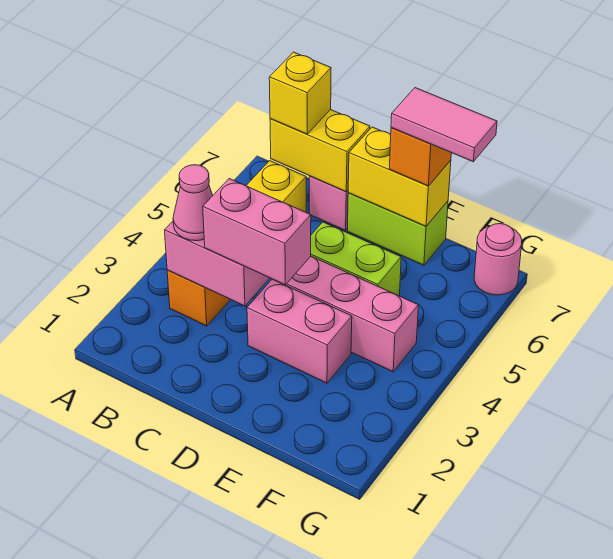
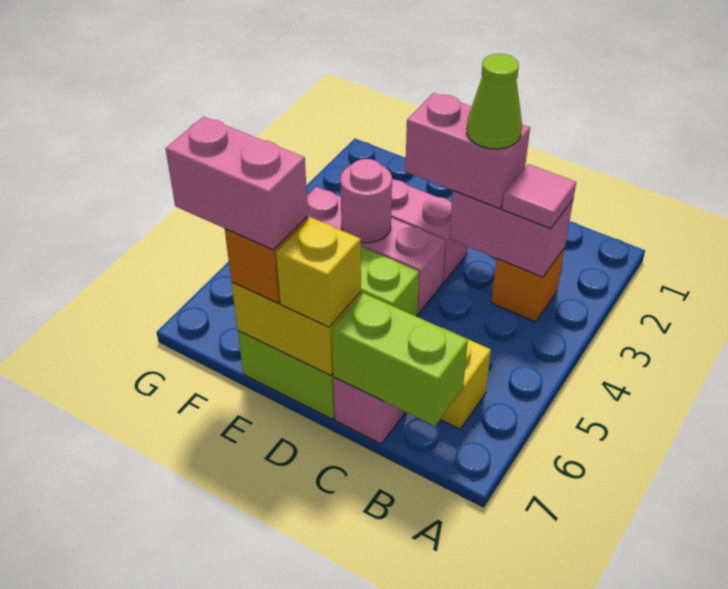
pink cone B3 level 3 -> pink tile B3 level 3
yellow brick B7:C7 level 2 -> lime brick B7:C7 level 2
yellow brick B7 level 3 -> yellow brick D7 level 3
none -> lime cone C3 level 4
pink tile E7:F7 level 4 -> pink brick E7:F7 level 4
pink round brick G7 level 1 -> pink round brick E4 level 2

